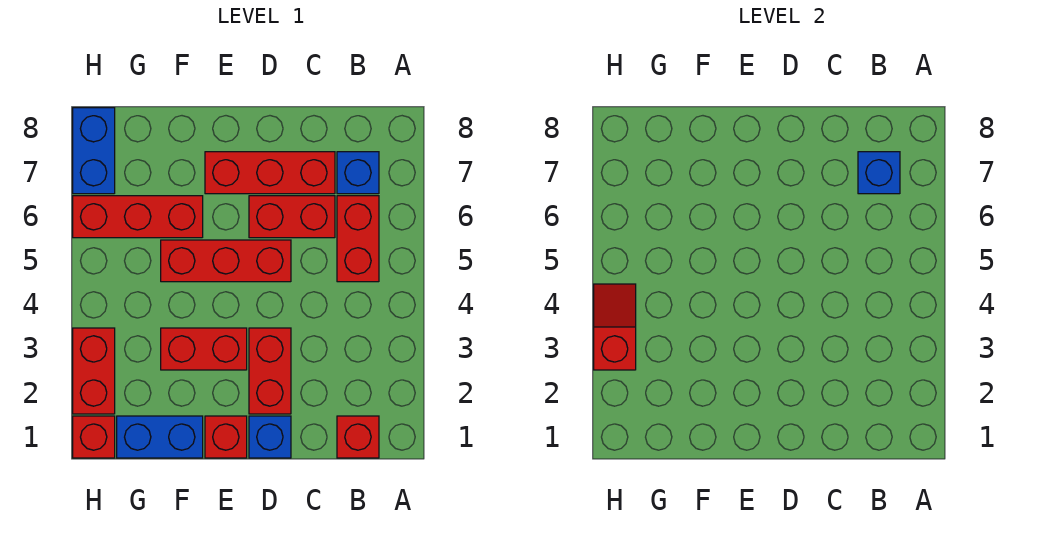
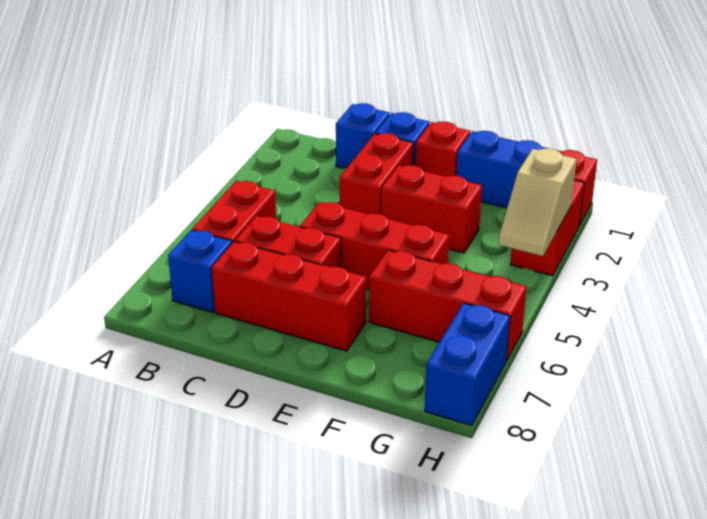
red brick B1 level 1 -> none
blue brick B7 level 2 -> blue brick C1 level 1
red slope H3:H4 level 2 top 3 -> tan slope H3:H4 level 2 top 3

